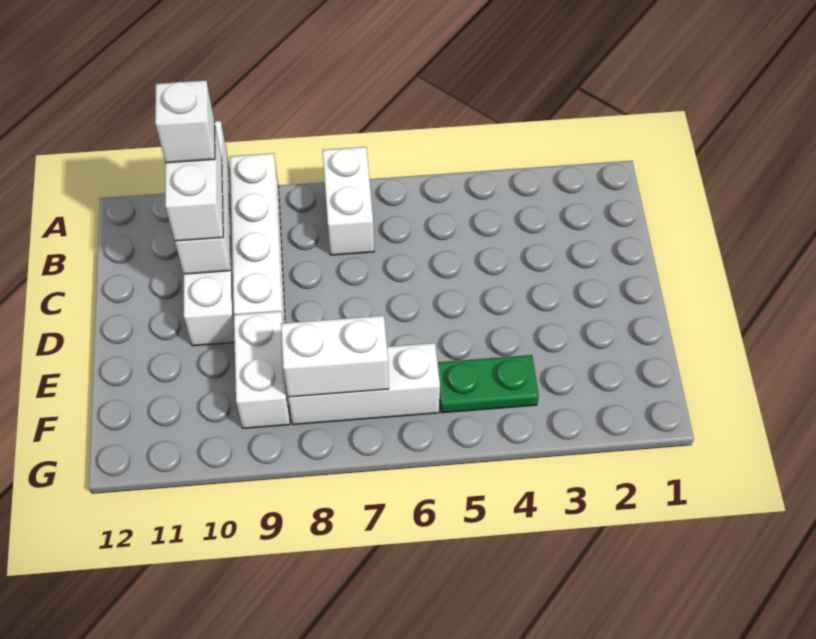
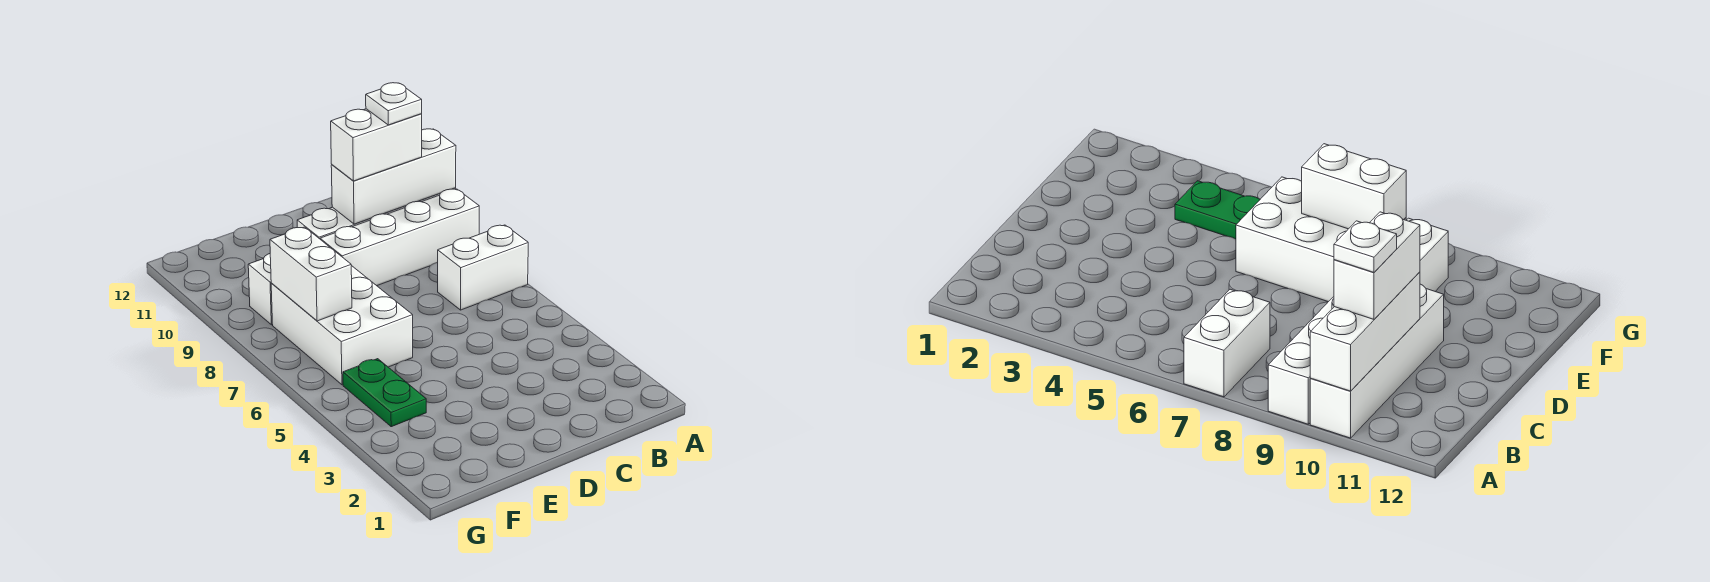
white brick B10 level 4 -> white plate B10 level 4
white brick F6:F8 level 1 -> white brick E6:F8 level 1

